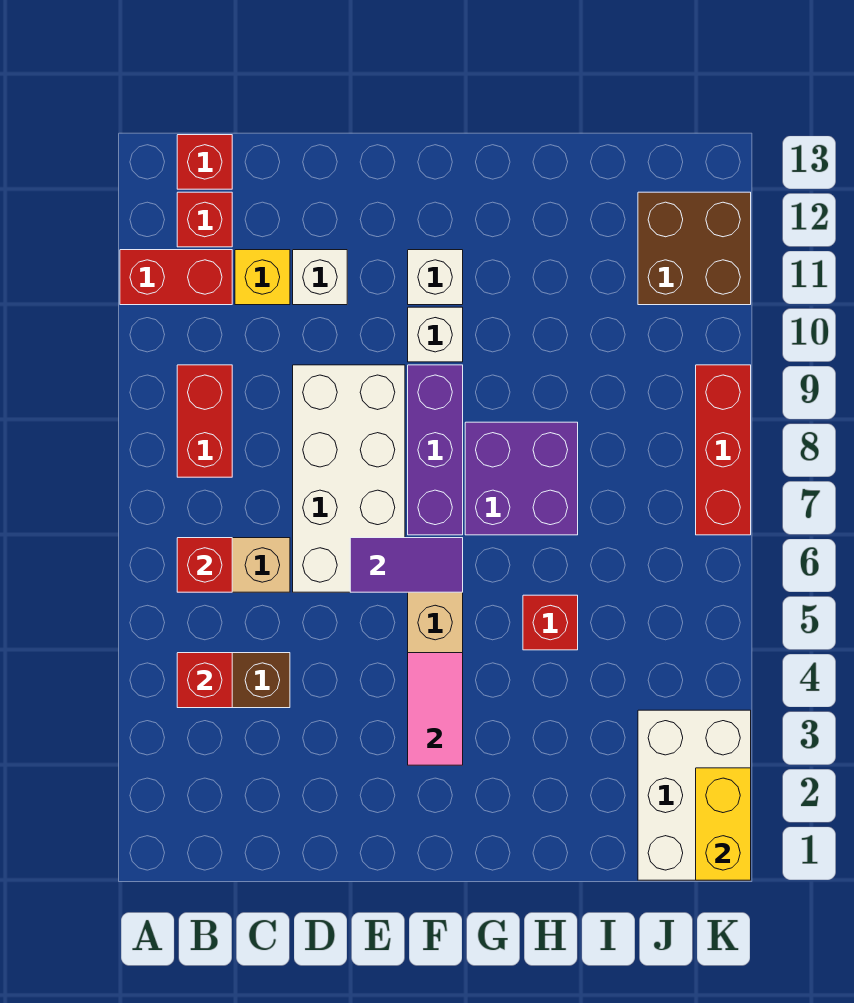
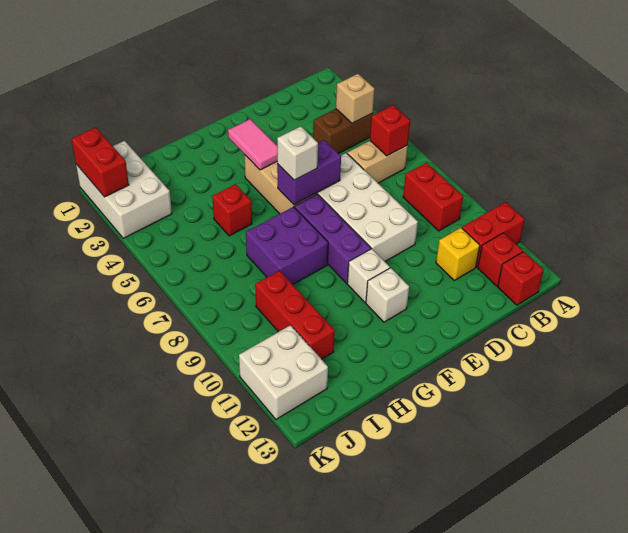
red brick B4 level 2 -> tan brick B4 level 2
white brick D11 level 1 -> white brick F6 level 3
purple tile E6:F6 level 2 -> purple brick E6:F6 level 2
brown brick J11:K12 level 1 -> white brick J11:K12 level 1
yellow brick K1:K2 level 2 -> red brick K1:K2 level 2
red brick K7:K9 level 1 -> red brick I9:I11 level 1

